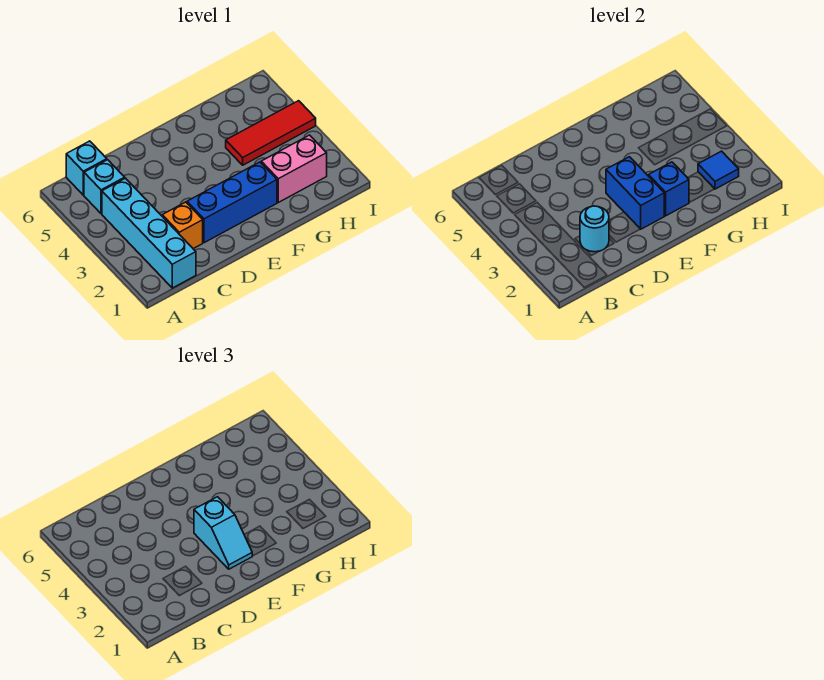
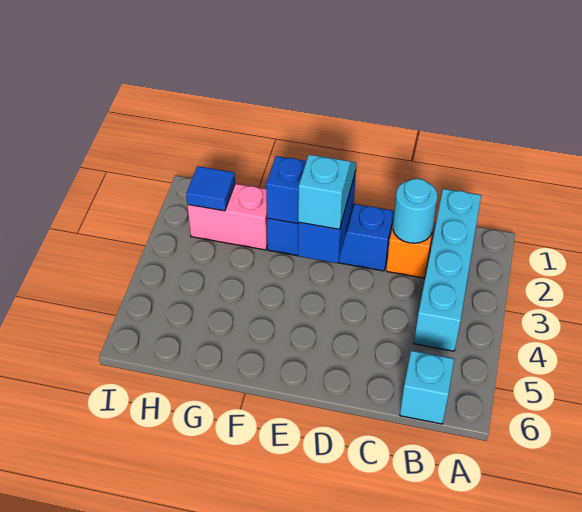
cyan brick B5 level 1 -> none
red tile G4:I4 level 1 -> none

